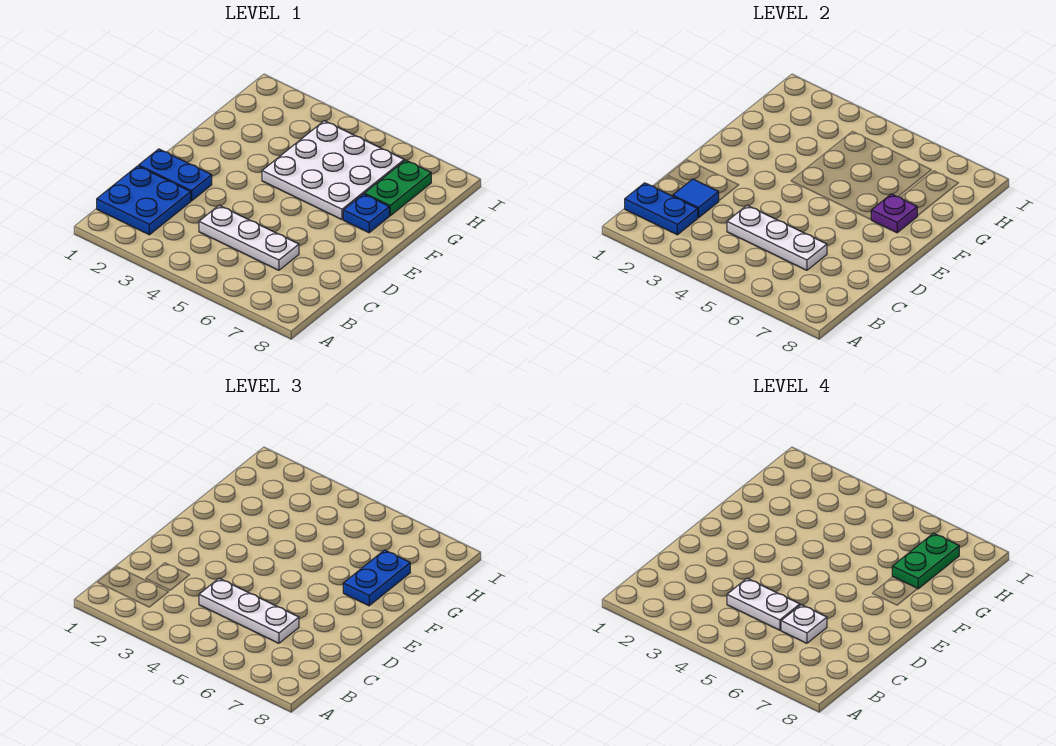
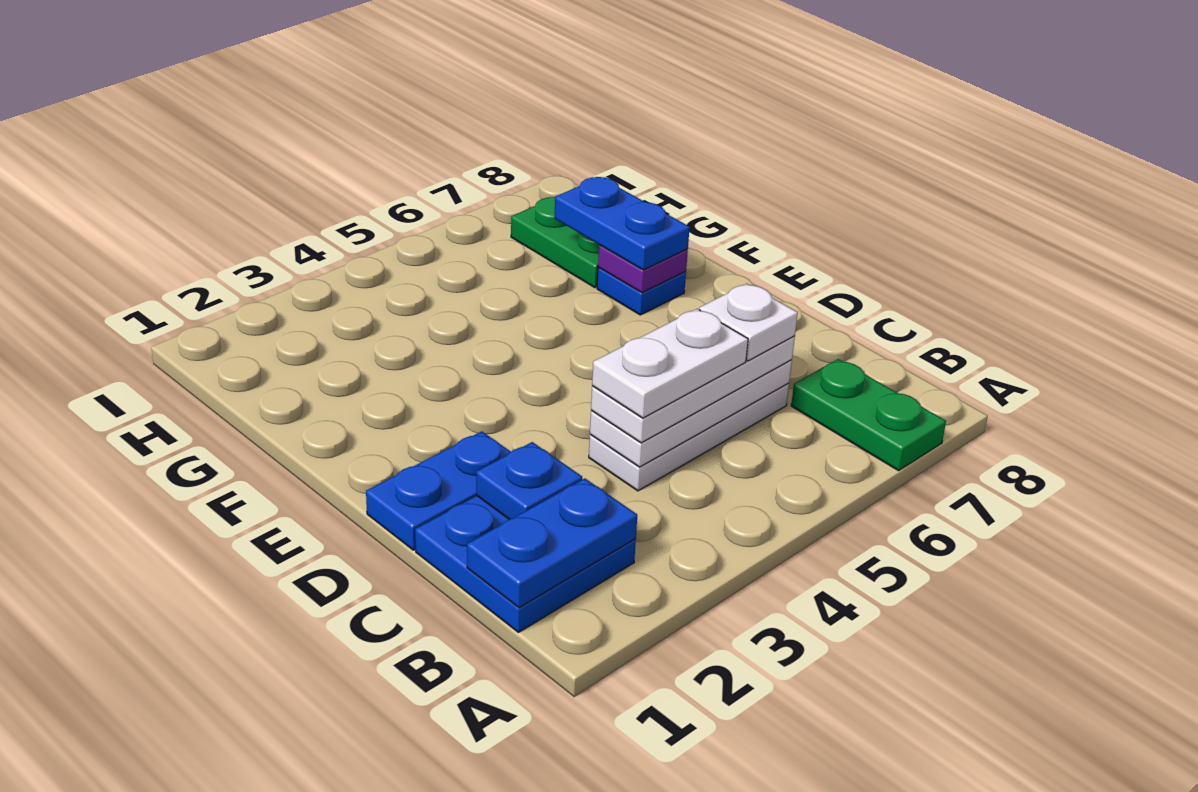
blue tile C2 level 2 -> blue plate C2 level 2
white plate F4:H6 level 1 -> none
green plate G7:H7 level 4 -> green plate A7:B7 level 1

